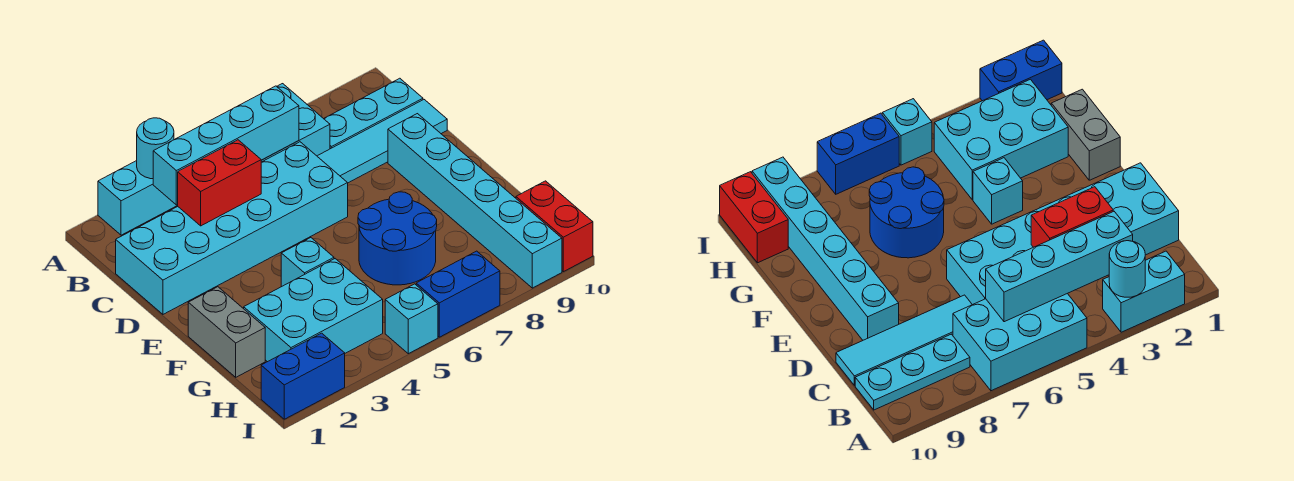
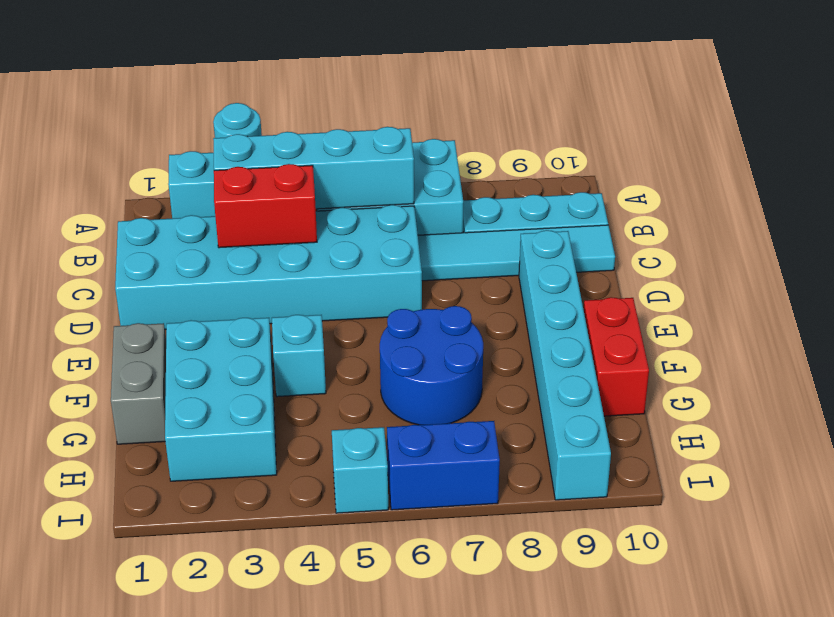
cyan brick G2:H4 level 1 -> cyan brick F2:H3 level 1
red brick H10:I10 level 1 -> red brick F10:G10 level 1
blue brick I1:I2 level 1 -> none

